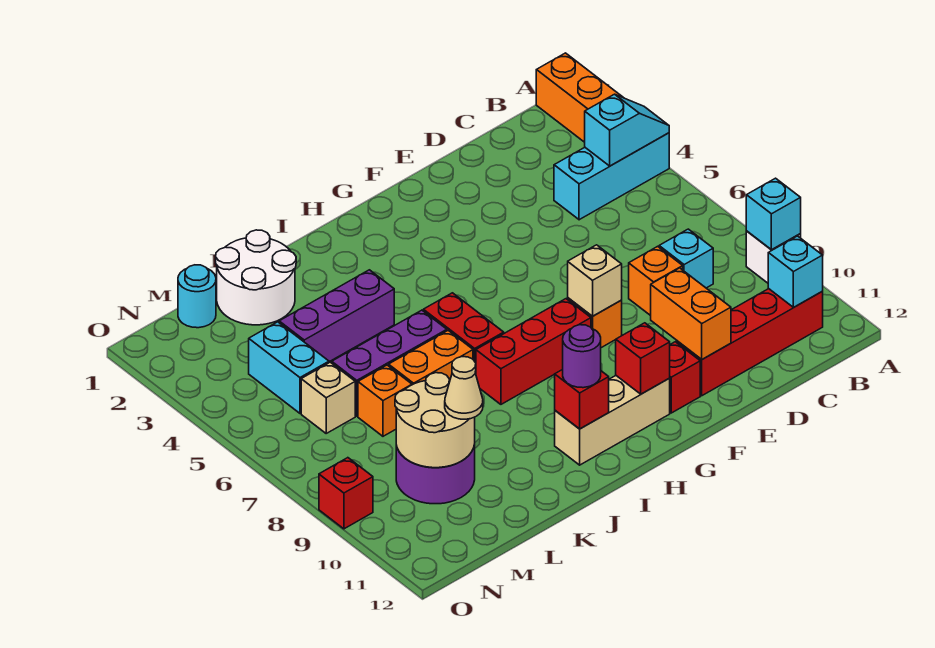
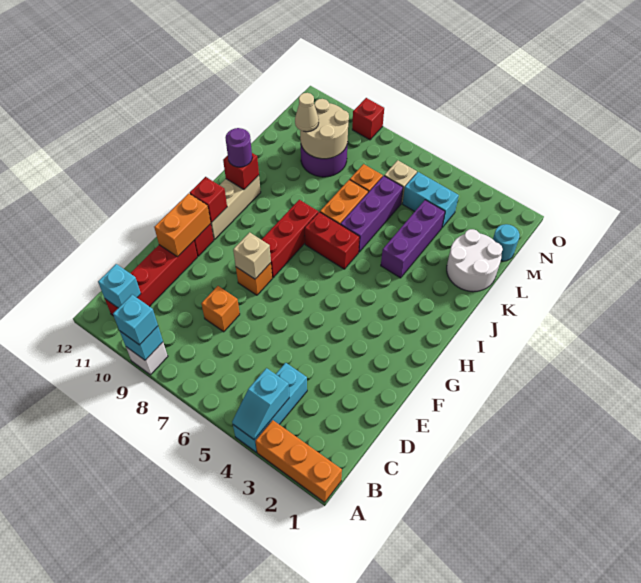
cyan brick C8 level 1 -> cyan brick A9 level 3
orange brick E10:E11 level 2 -> orange brick E11:F11 level 2

